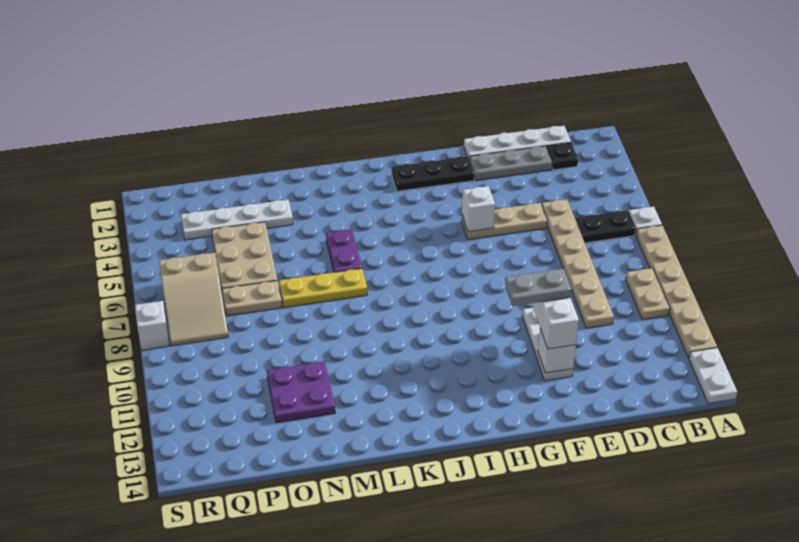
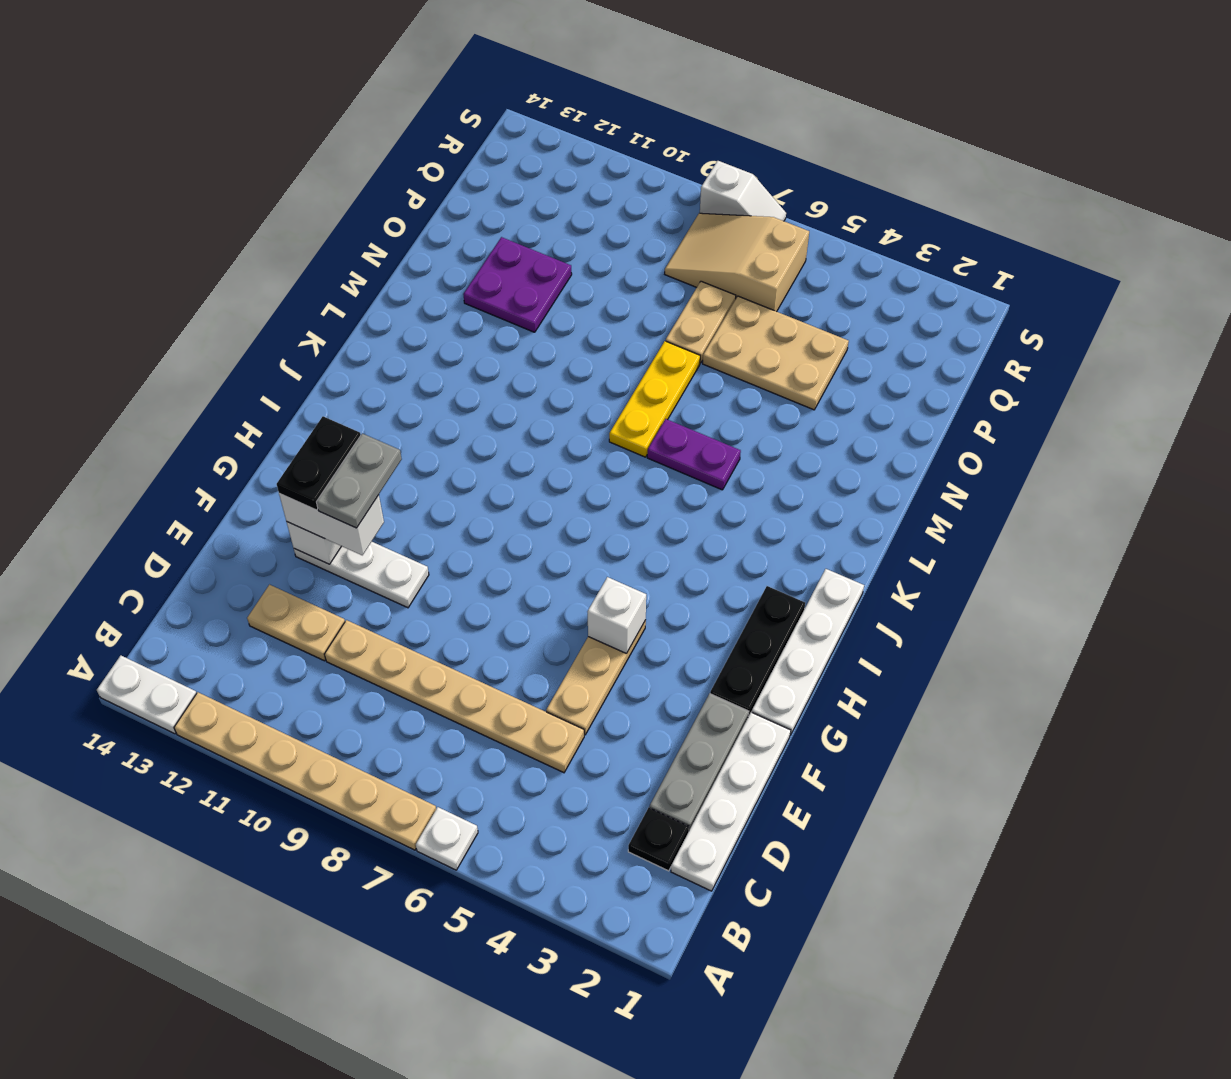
black plate B6:C6 level 1 -> black plate F12:G12 level 4
tan plate B9:B10 level 1 -> tan plate D11:D12 level 1
white plate N3:Q3 level 1 -> white plate G1:J1 level 1

